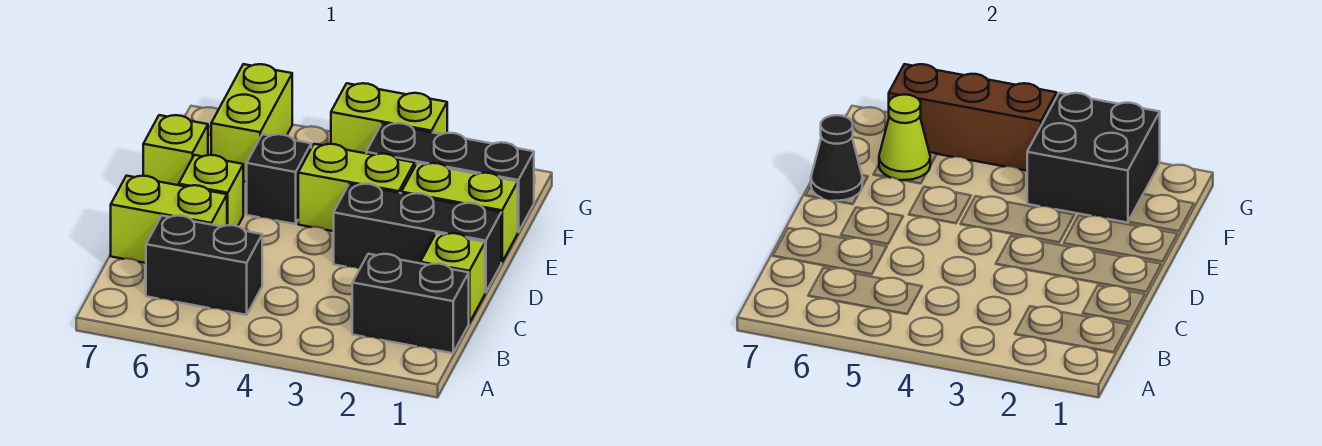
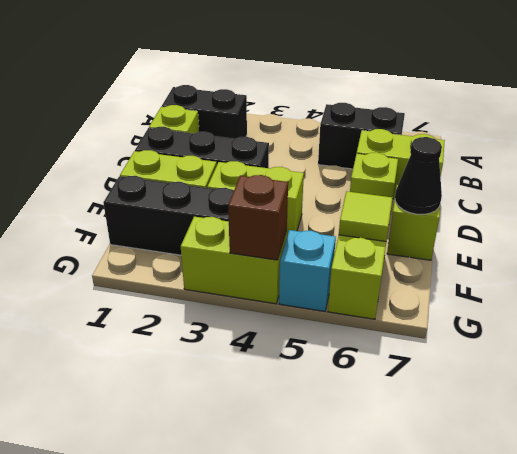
black brick E5 level 1 -> none
black brick F2:G3 level 2 -> none
lime cone F6 level 2 -> lime tile F6 level 2
brown brick G4:G6 level 2 -> brown brick G4 level 2
none -> cyan brick G5 level 1

